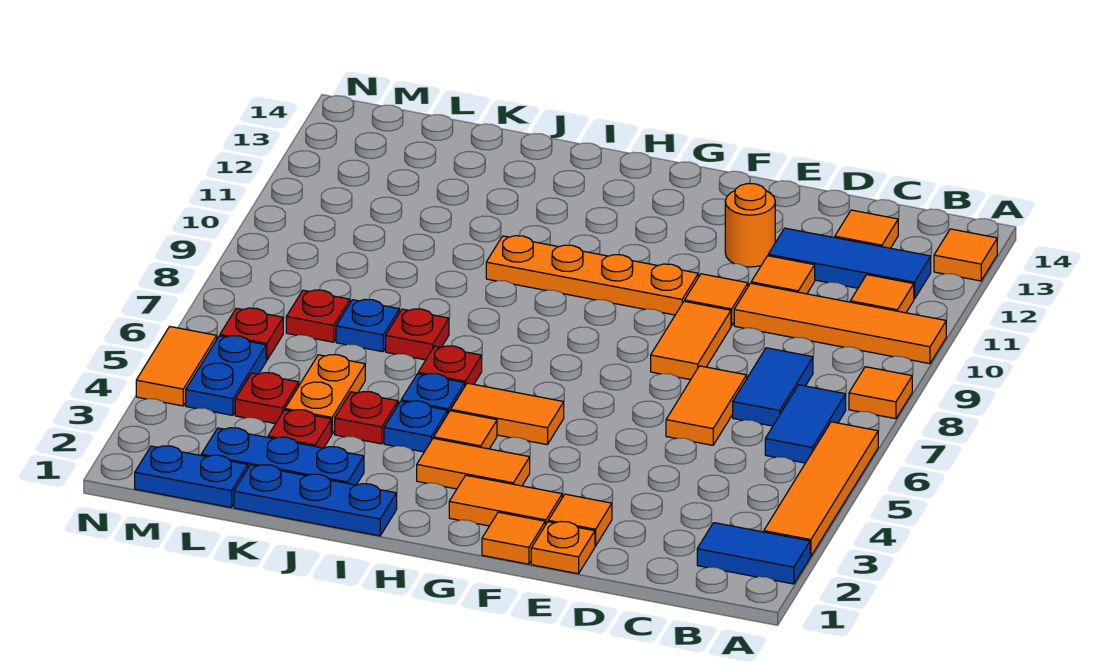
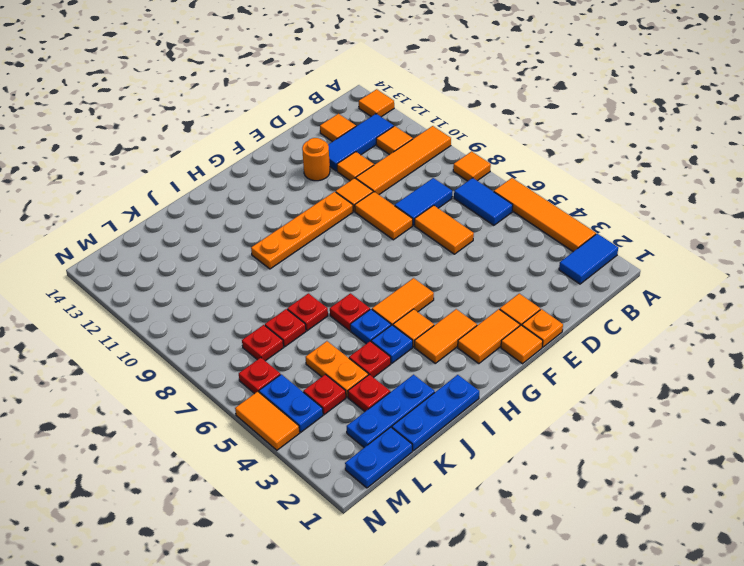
blue tile C7:C8 level 1 -> blue tile C8:D8 level 1
blue plate K7 level 1 -> red plate K7 level 1

